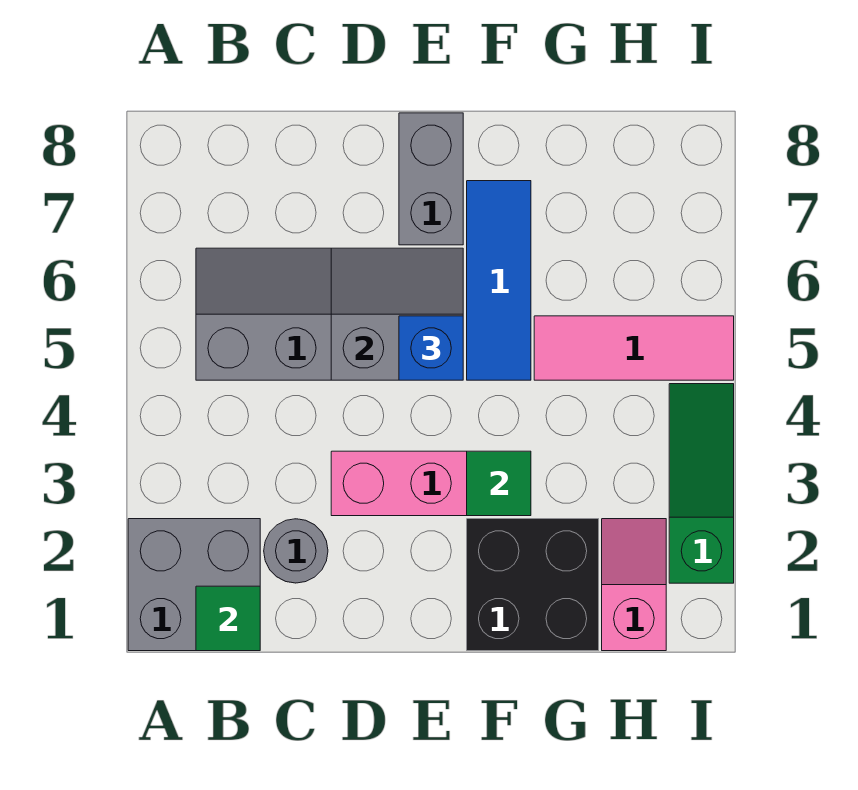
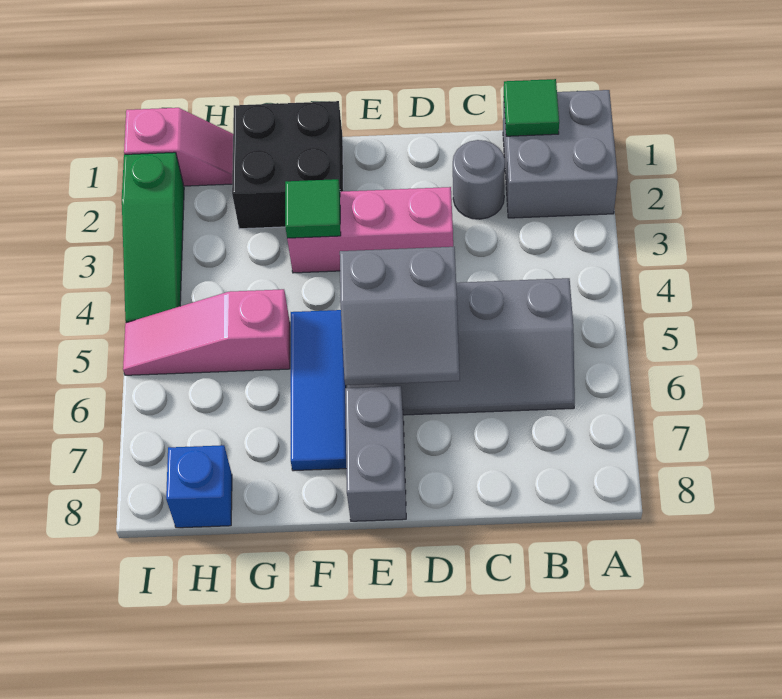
blue brick E5 level 3 -> blue brick H8 level 1
pink tile G5:I5 level 1 -> pink slope G5:I5 level 1 top G
pink slope H1:H2 level 1 top 1 -> pink slope H1:I1 level 1 top I

